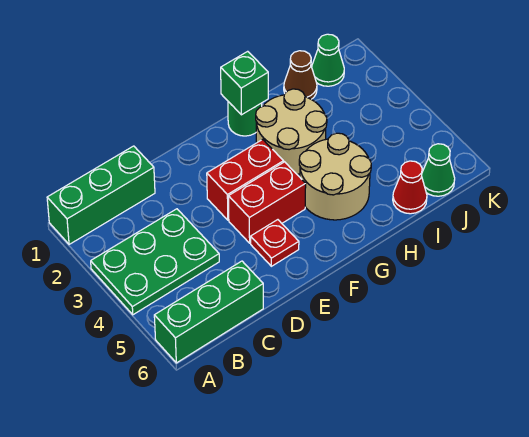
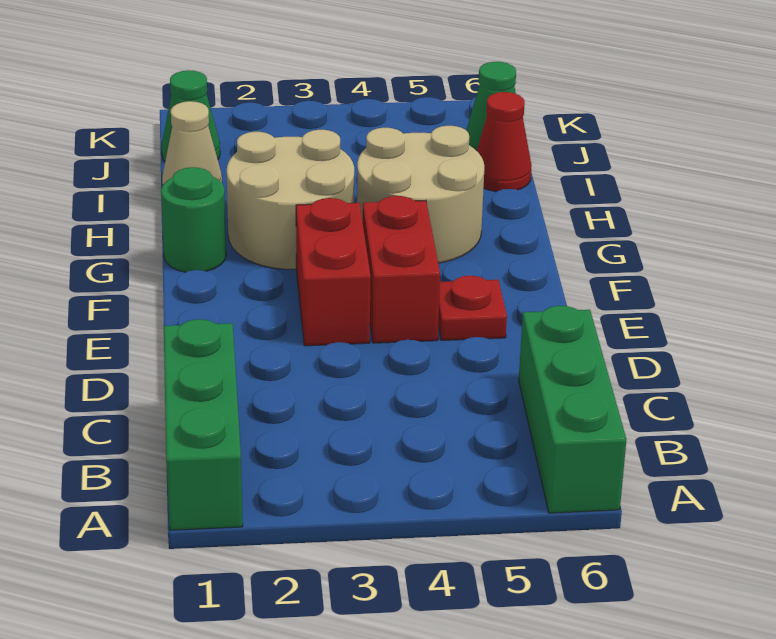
green plate A3:C4 level 1 -> none
green brick G1 level 2 -> none
brown cone I1 level 1 -> tan cone I1 level 1

